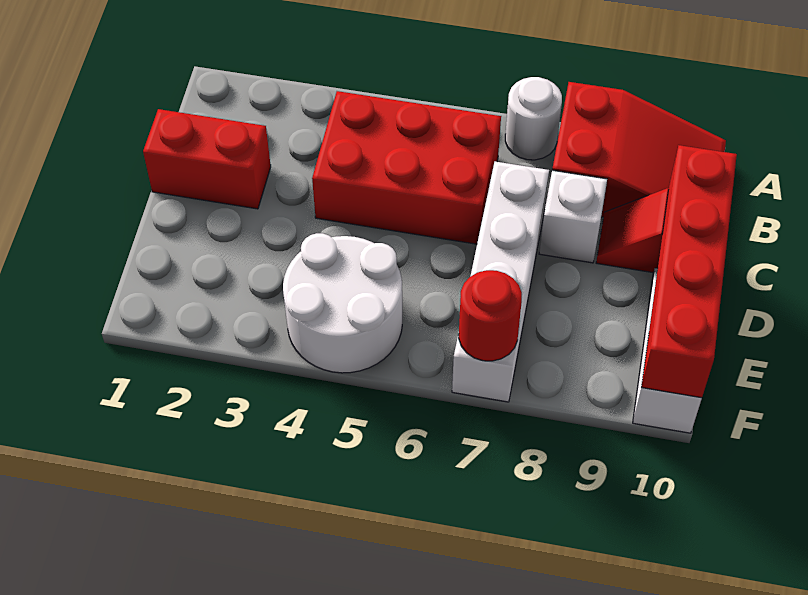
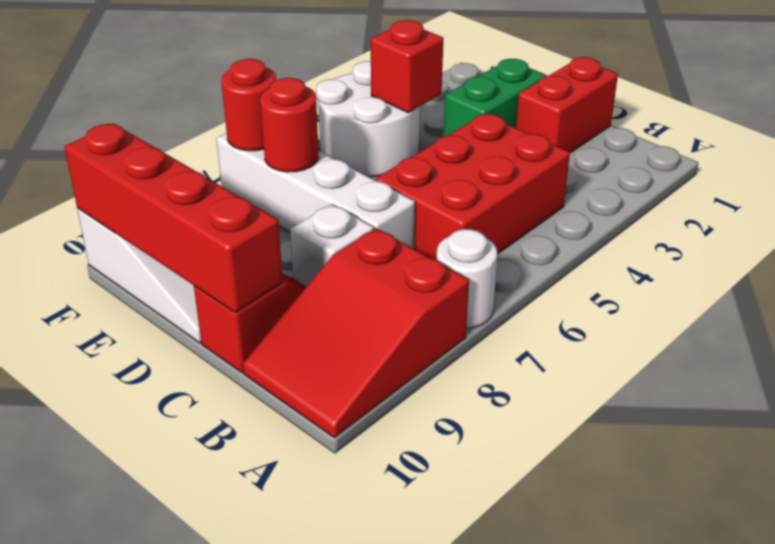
none -> green brick D2:D3 level 1
none -> red brick E4 level 2
none -> red round brick E7 level 2

